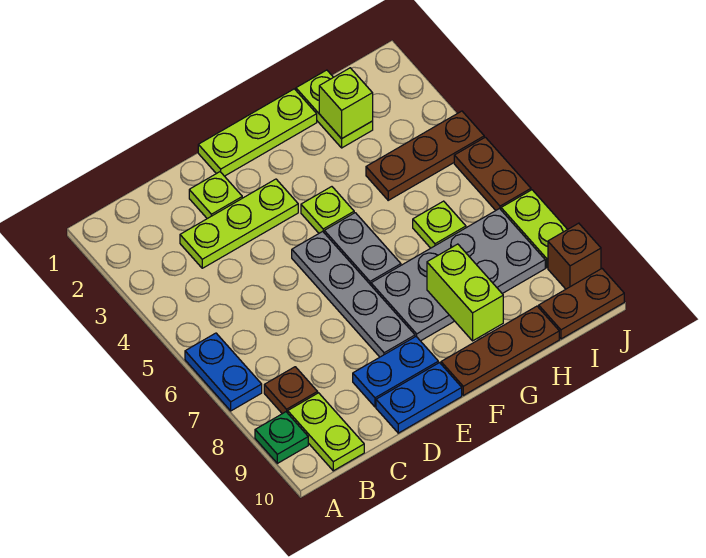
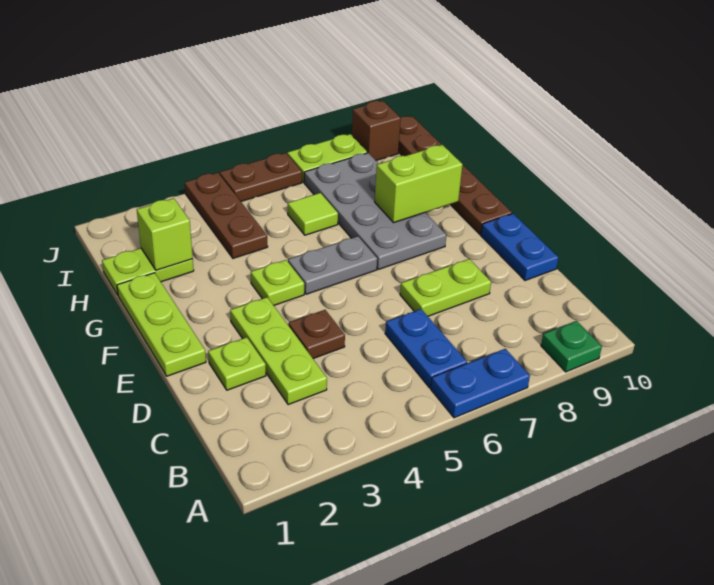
brown plate B8 level 1 -> brown plate D4 level 1
lime plate B9:B10 level 1 -> lime plate D7:D8 level 1
blue plate D9:E9 level 1 -> blue plate B6:C6 level 1
grey plate E5:E8 level 1 -> none
lime plate H6 level 1 -> lime tile H6 level 1

